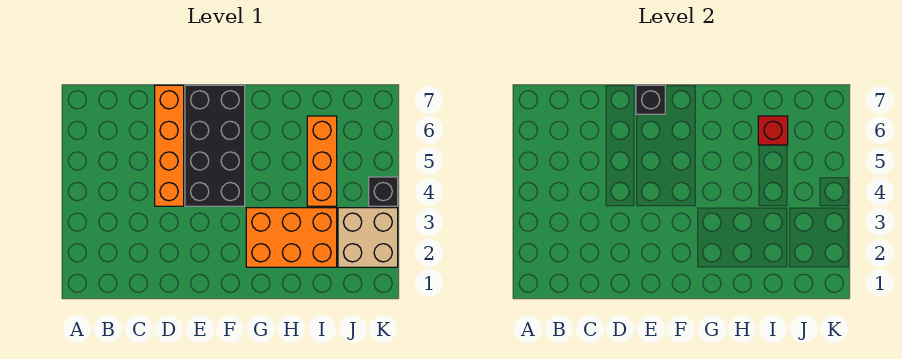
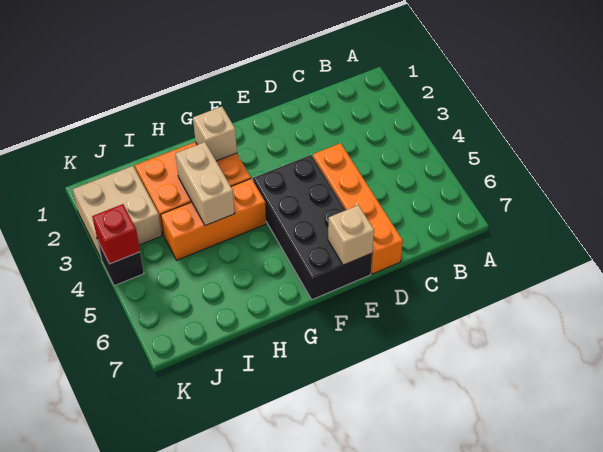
black brick E7 level 2 -> tan brick E7 level 2
none -> tan brick G2 level 2
none -> tan brick H3:H4 level 2
orange brick I4:I6 level 1 -> orange brick G4:I4 level 1
red brick I6 level 2 -> red brick K4 level 2

